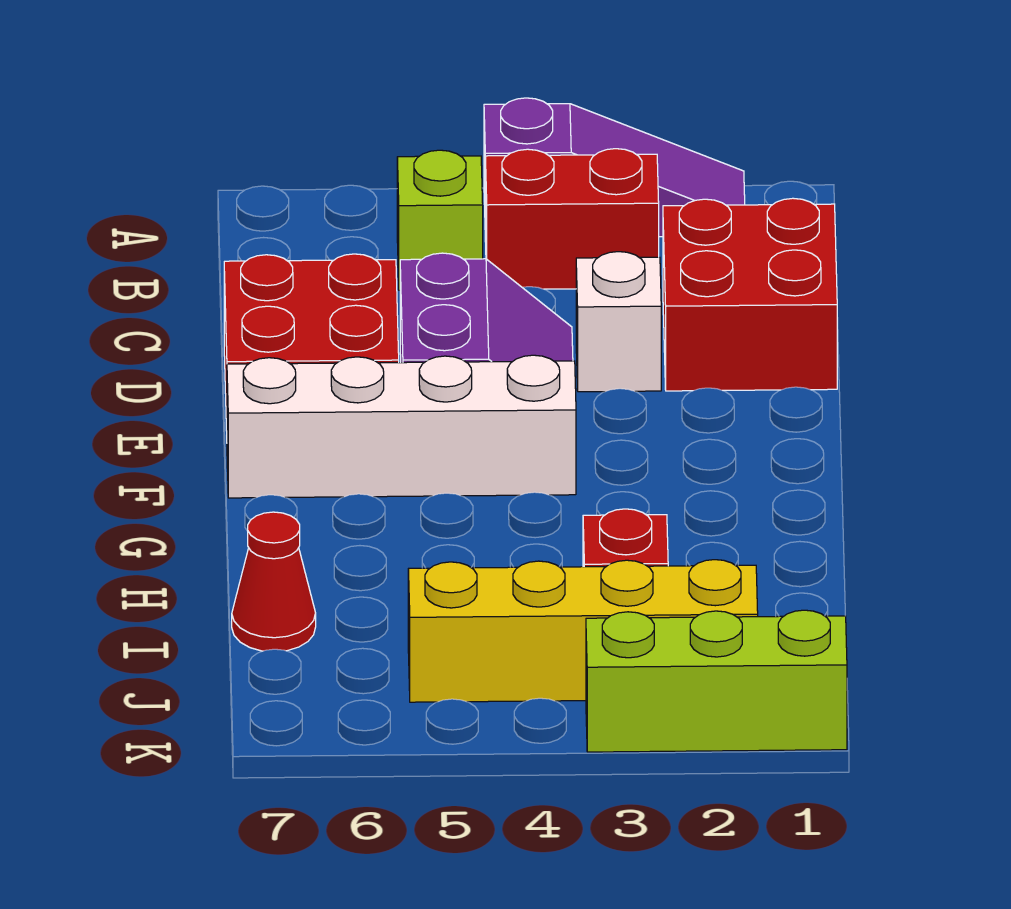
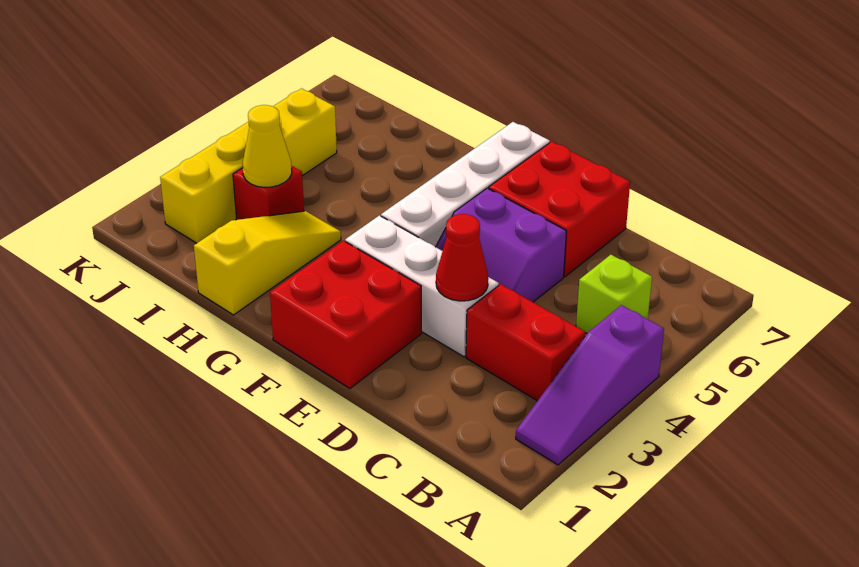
red brick B3:B4 level 1 -> red brick B3:C3 level 1
red brick C1:D2 level 1 -> red brick E1:F2 level 1
white brick D3 level 1 -> white brick D3:F3 level 1
none -> yellow slope H1:H3 level 1 top 1
none -> yellow cone I3 level 2
red cone I7 level 1 -> red cone D3 level 2
lime brick K1:K3 level 1 -> none

